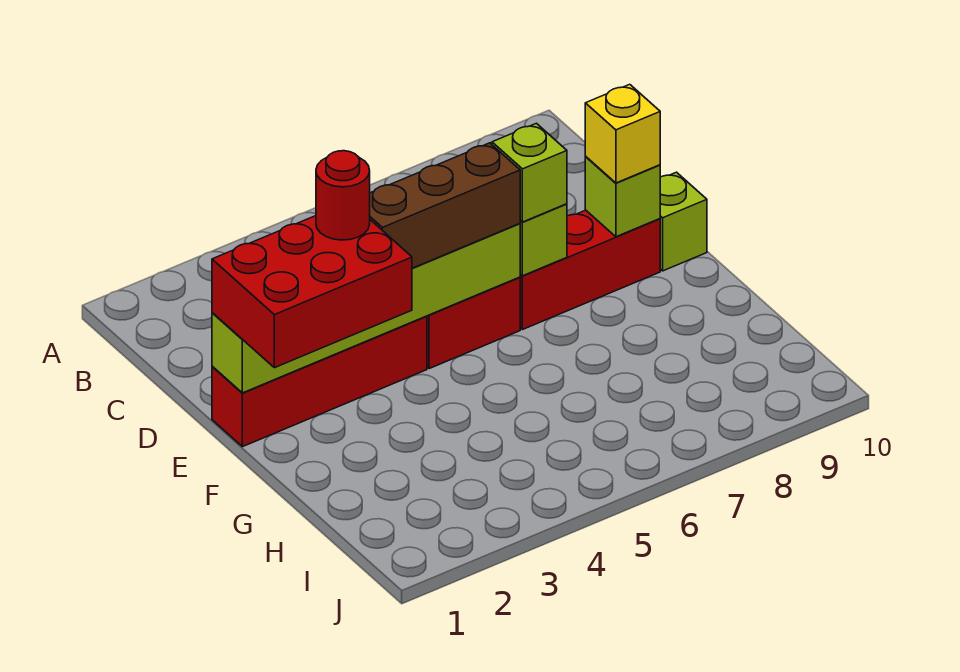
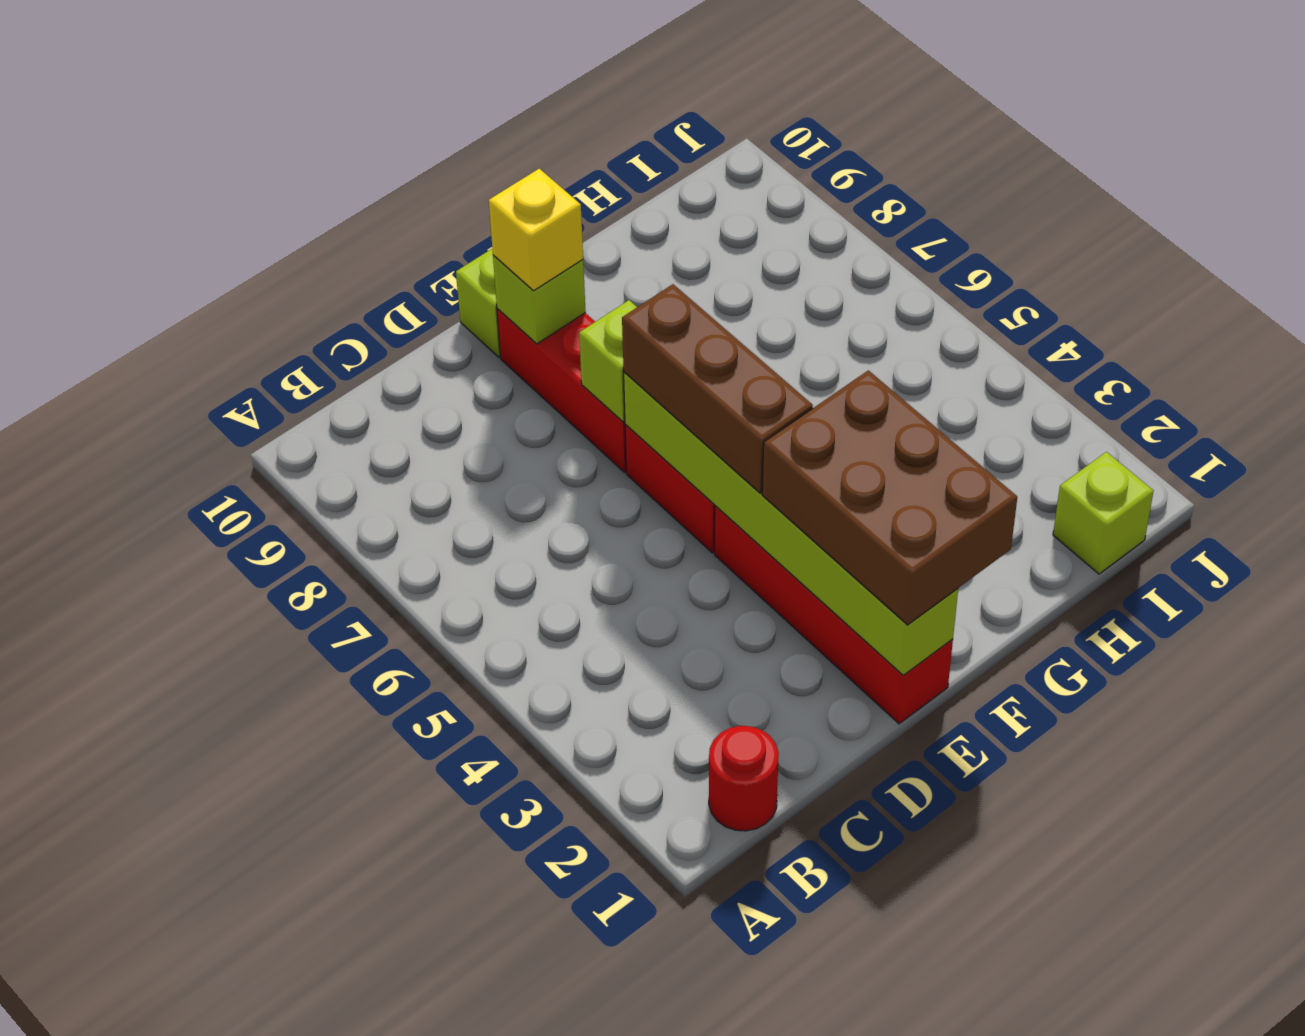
red brick E1:F3 level 3 -> brown brick E1:F3 level 3
red round brick E3 level 4 -> red round brick B1 level 1
lime brick E7 level 3 -> lime brick I1 level 1

